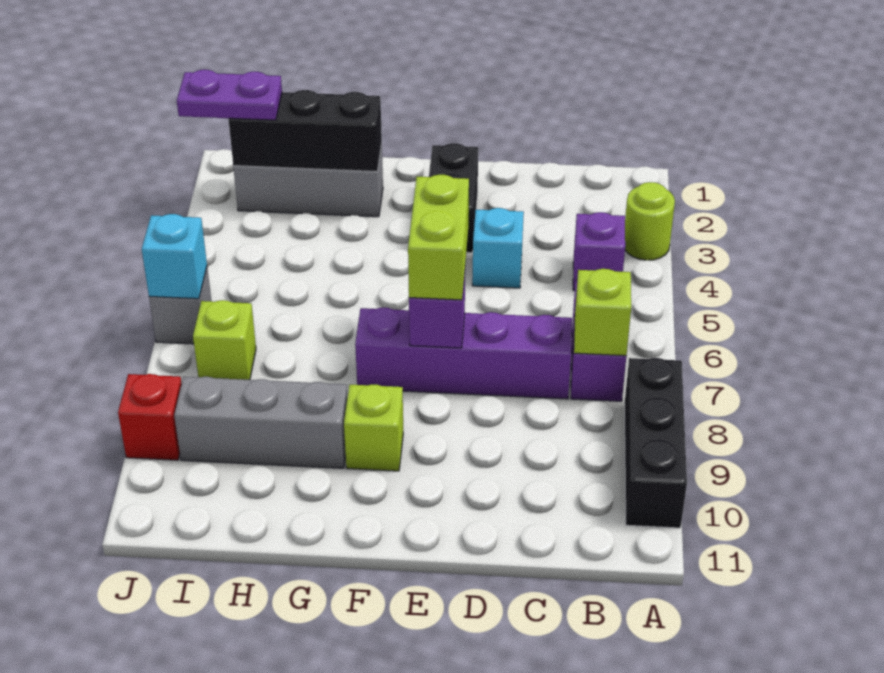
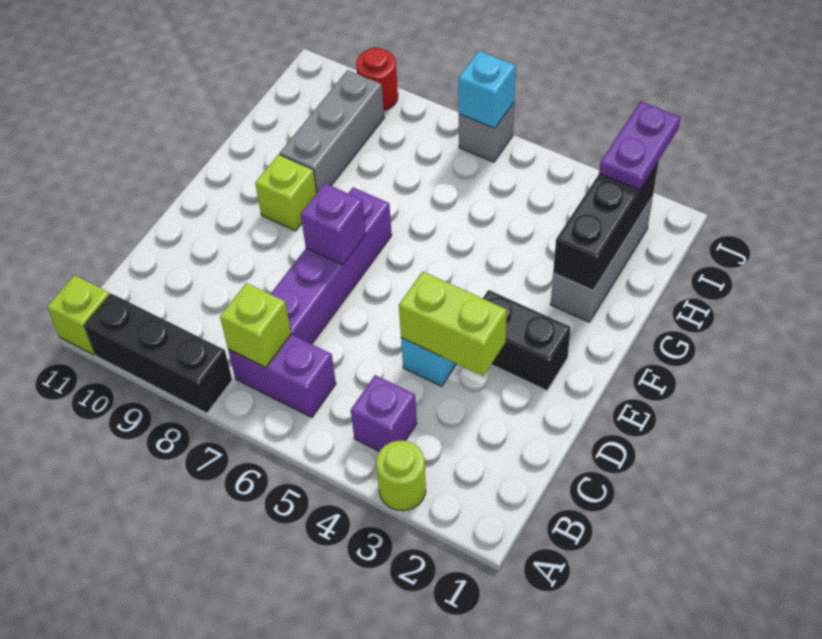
lime brick E6:E7 level 3 -> lime brick D3:D4 level 2
lime brick I7 level 1 -> lime brick A11 level 1
red brick J9 level 1 -> red round brick J9 level 1

